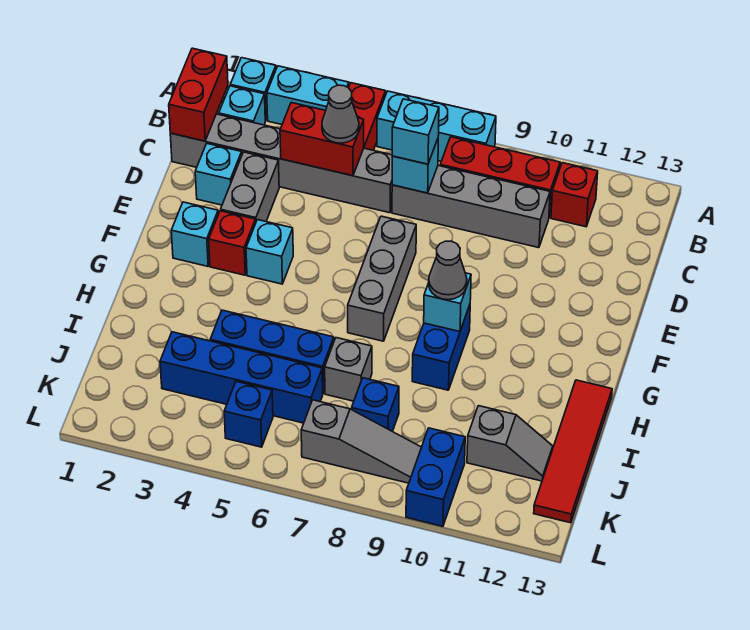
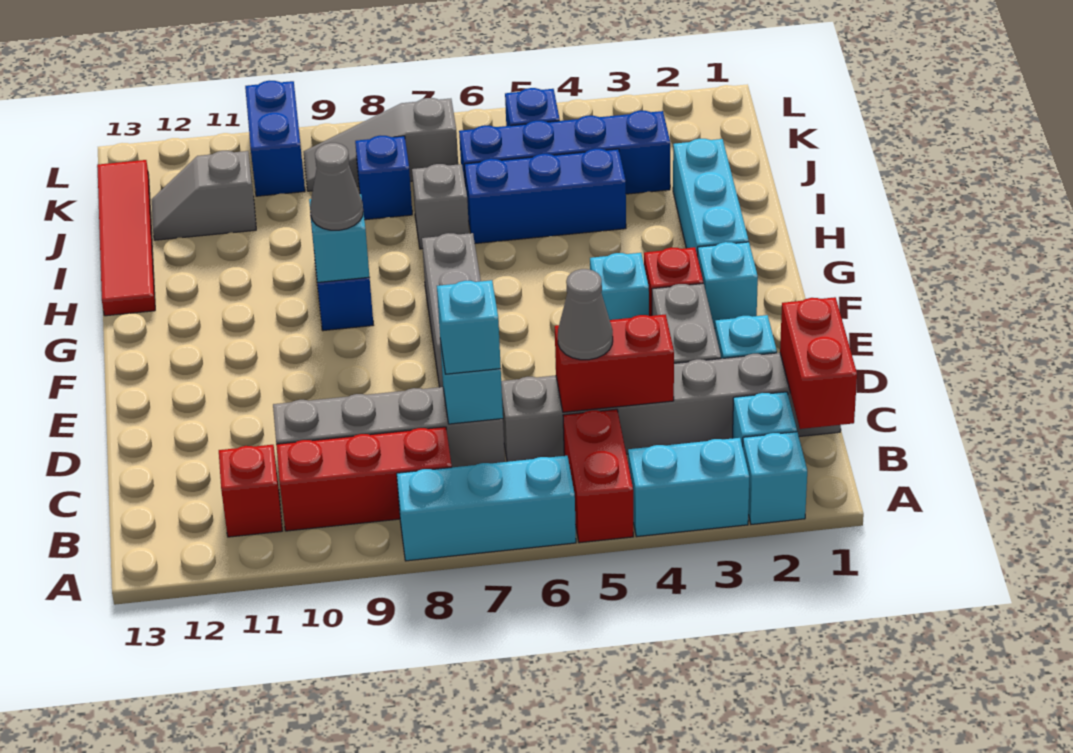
none -> cyan brick G2:I2 level 1

